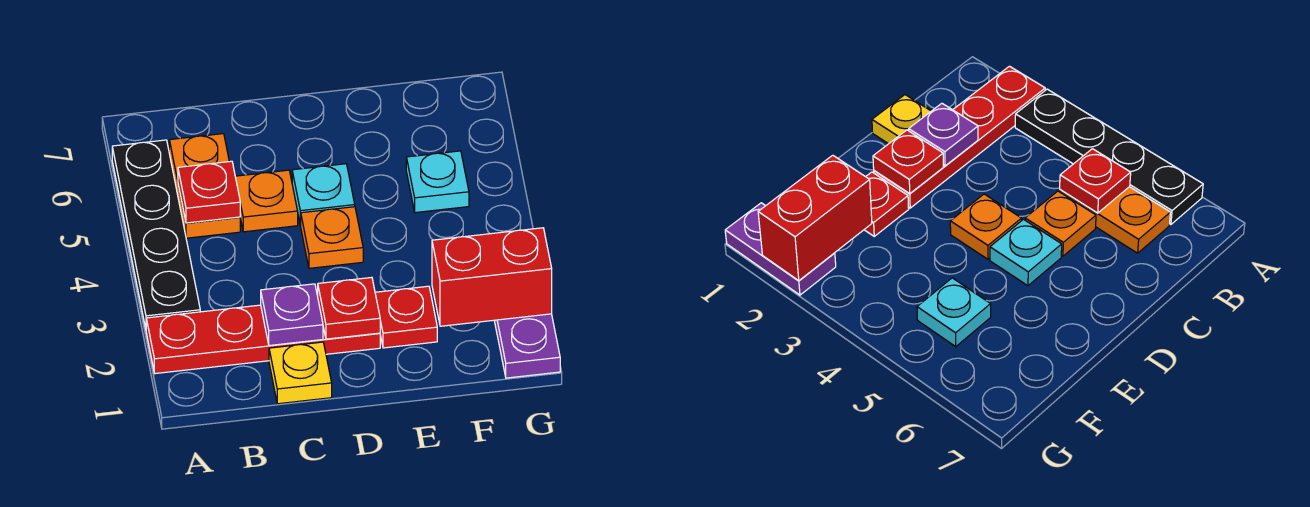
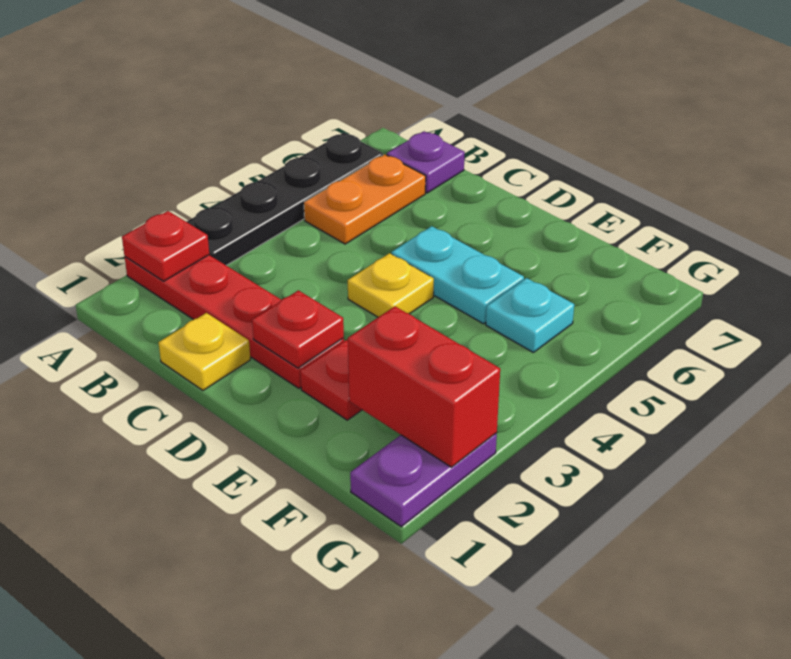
red plate B5 level 2 -> red plate A2 level 2
purple plate C2 level 2 -> purple plate B7 level 1
orange plate C5 level 1 -> none
orange plate D4 level 1 -> yellow plate D4 level 1
cyan plate D5 level 1 -> cyan plate D5:E5 level 1

